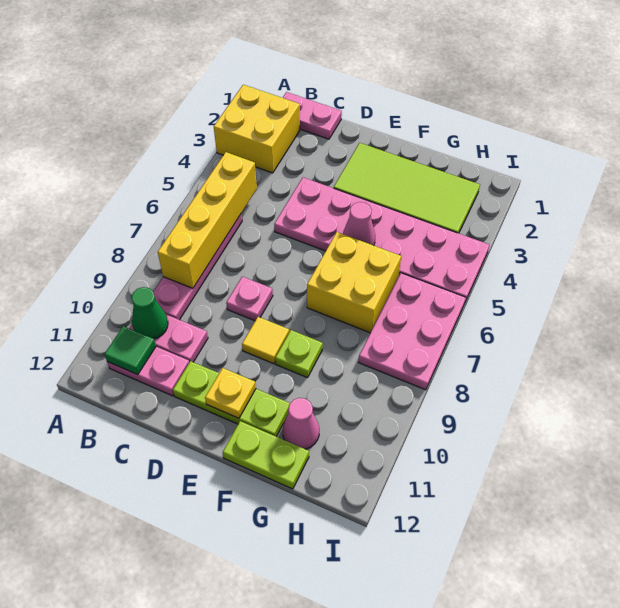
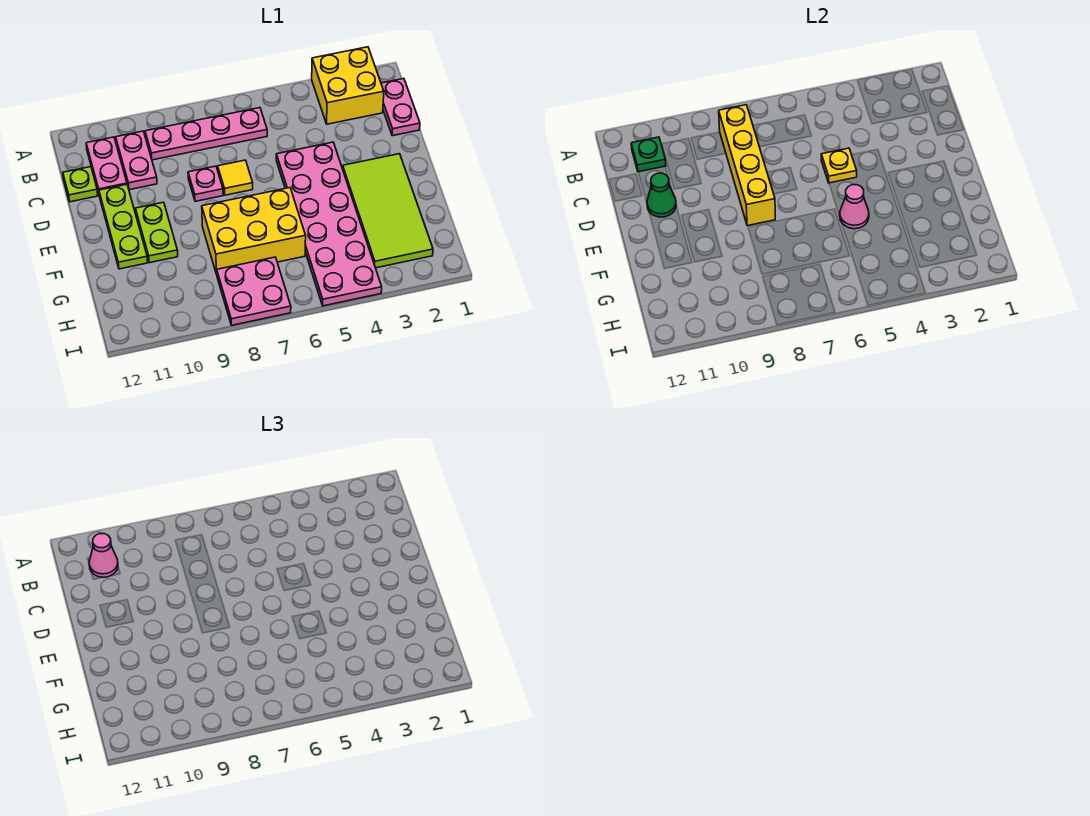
yellow brick B5:B8 level 2 -> yellow brick B8:E8 level 2
green cone B10 level 2 -> green cone D11 level 2
green tile B11 level 2 -> green plate B11 level 2
yellow tile E9 level 1 -> yellow tile D7 level 1
yellow plate E11 level 2 -> yellow plate D5 level 2
yellow brick F6:G7 level 1 -> yellow brick F6:G8 level 1
lime plate F9 level 1 -> lime plate C12 level 1
lime plate F12:G12 level 1 -> lime plate E10:F10 level 1
pink cone G11 level 1 -> pink cone B11 level 3
pink plate H6:I8 level 1 -> pink plate H7:I8 level 1

